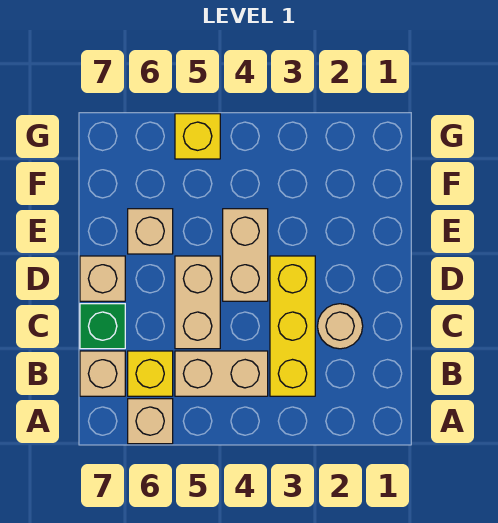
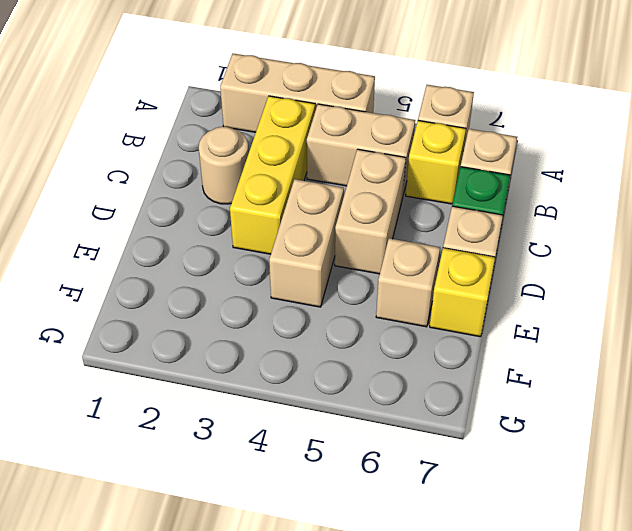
none -> tan brick A2:A4 level 1
yellow brick G5 level 1 -> yellow brick E7 level 1

